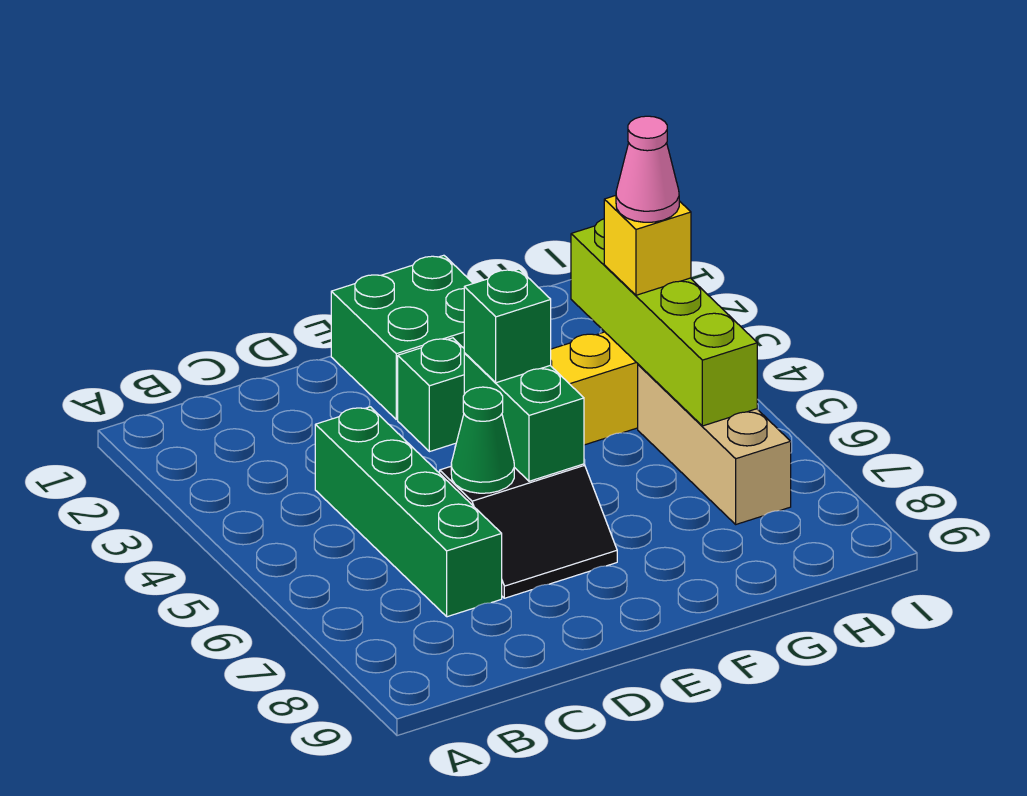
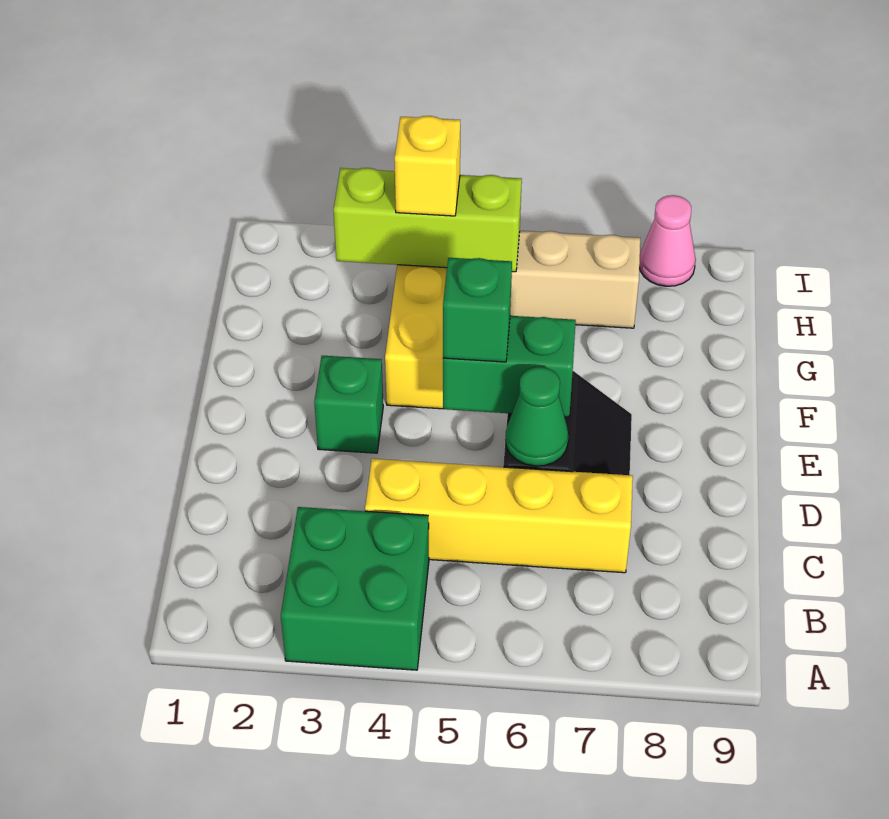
green brick C4:C7 level 1 -> yellow brick C4:C7 level 1
green brick E1:F2 level 1 -> green brick A3:B4 level 1
lime brick H3:H6 level 2 -> lime brick H3:H5 level 2
pink cone H4 level 4 -> pink cone I8 level 1

